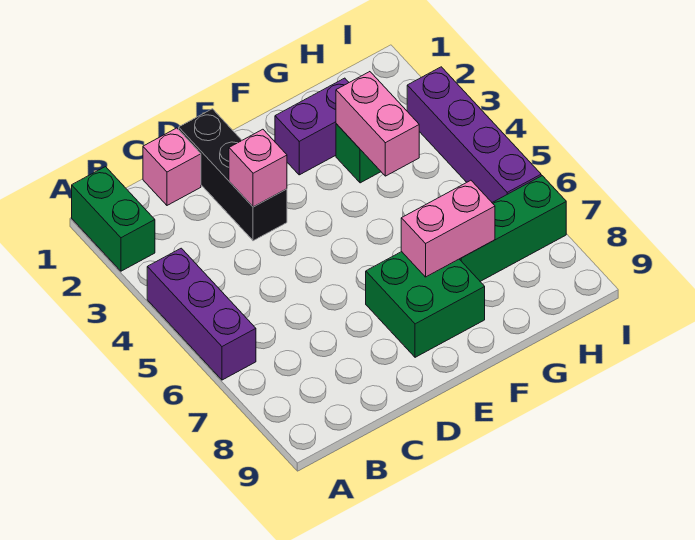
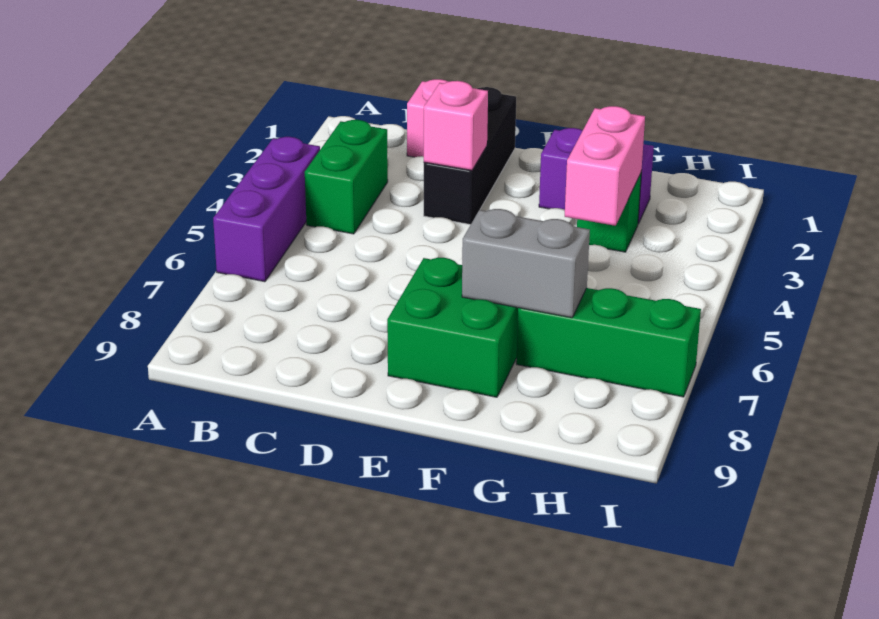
green brick A1:A2 level 1 -> green brick B3:B4 level 1
pink brick F7:G7 level 2 -> grey brick F7:G7 level 2
purple brick I3:I6 level 1 -> none

